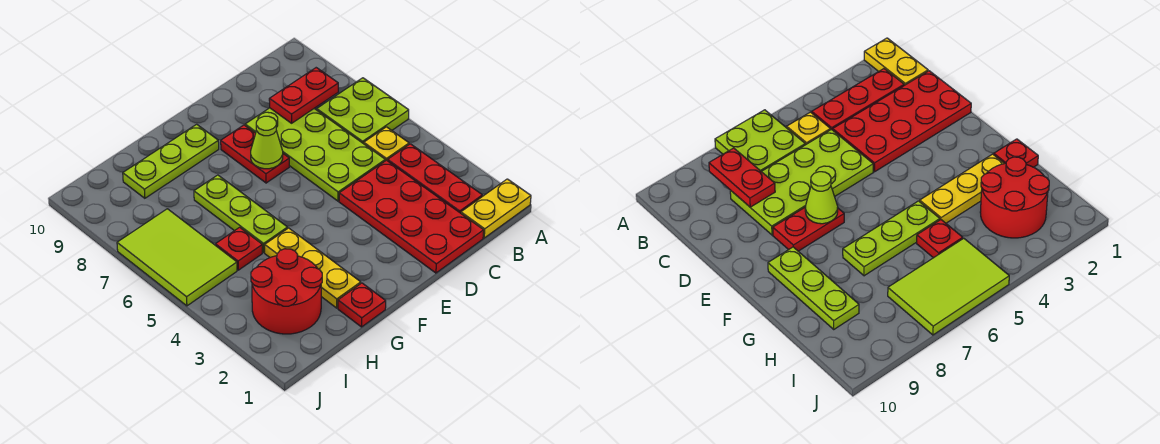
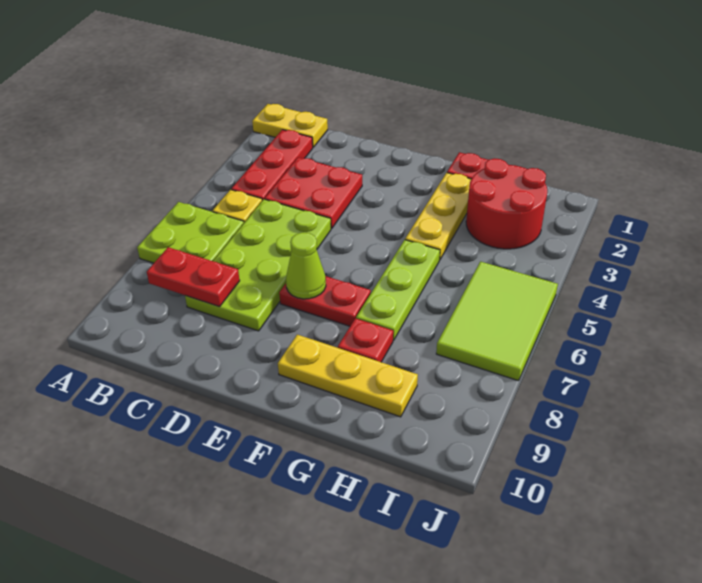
red plate C1:D4 level 1 -> red plate C3:D4 level 1
red plate E7:E8 level 1 -> red plate E7:F7 level 1
lime plate F9:H9 level 1 -> yellow plate F9:H9 level 1
red plate H5 level 1 -> red plate G8 level 1

